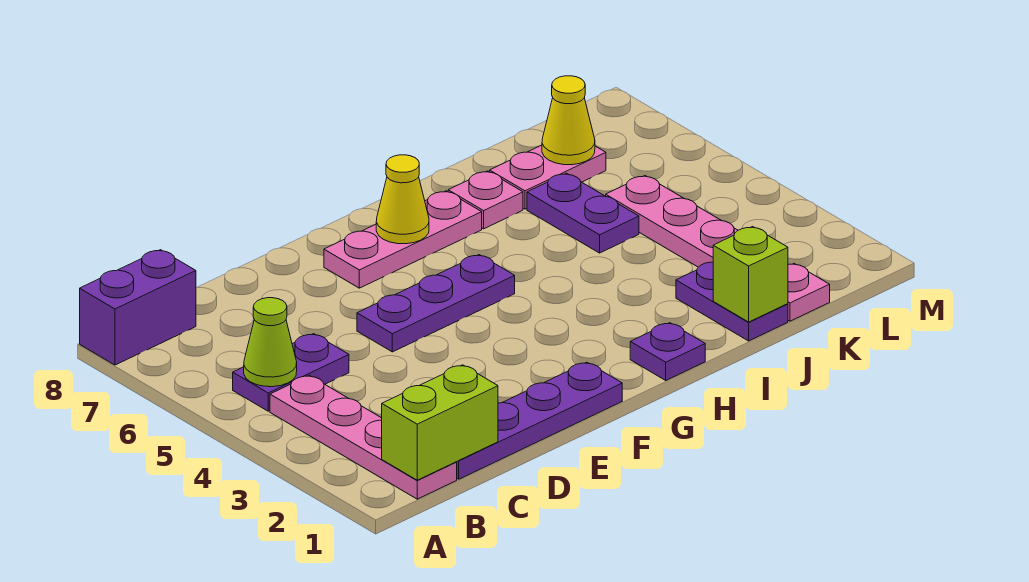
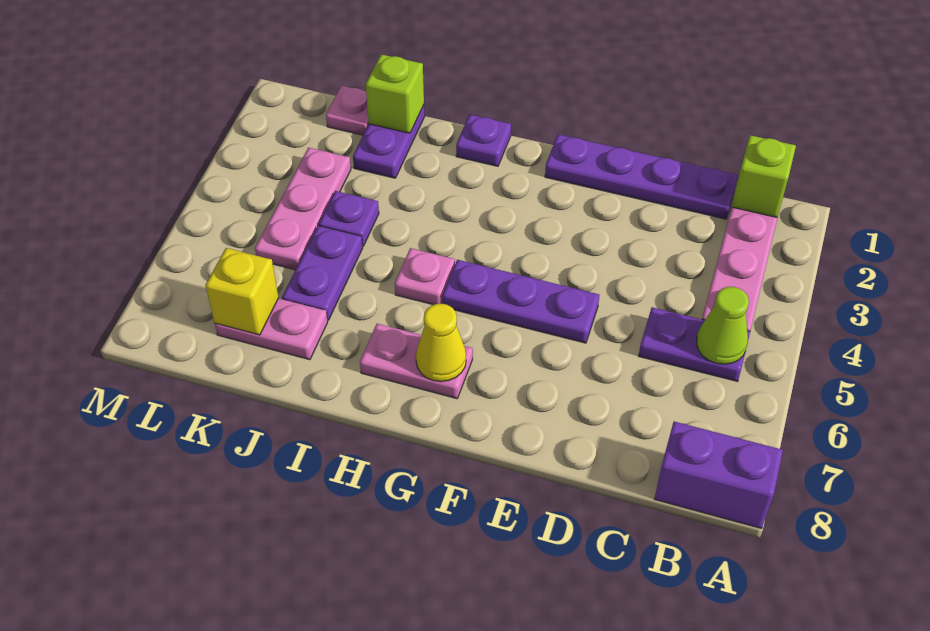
lime brick B1:C1 level 2 -> lime brick B1 level 2
pink plate F7:H7 level 1 -> pink plate G7:H7 level 1
pink plate I7 level 1 -> pink plate H5 level 1
none -> purple plate J4 level 1
yellow cone K7 level 2 -> yellow brick K7 level 2

